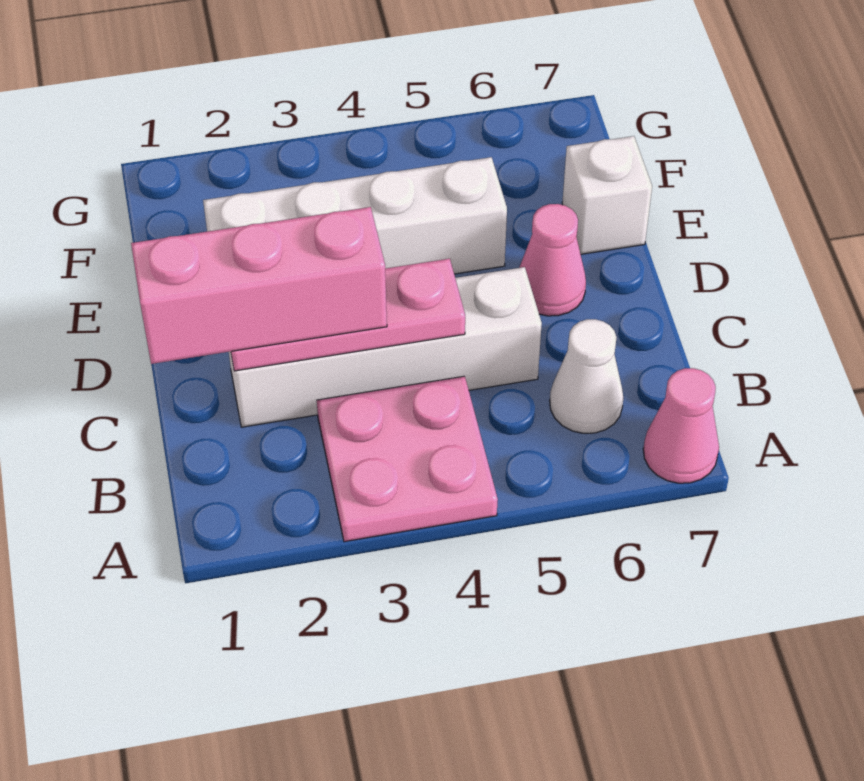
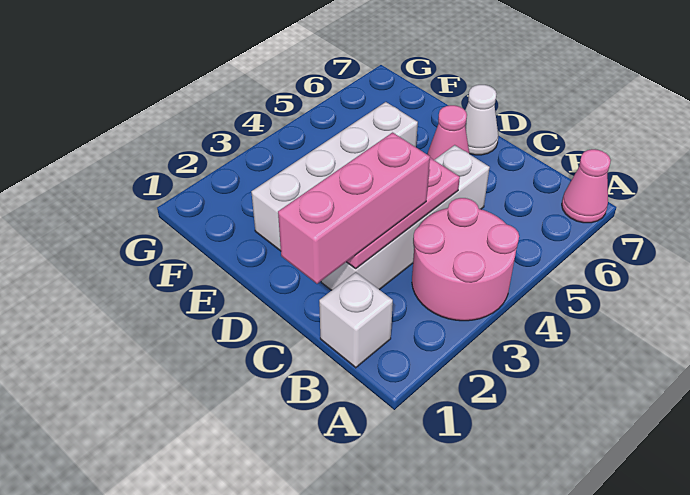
pink plate A3:B4 level 1 -> pink round brick A3:B4 level 1
white cone B6 level 1 -> white cone D7 level 1
white brick E7 level 1 -> white brick B1 level 1

